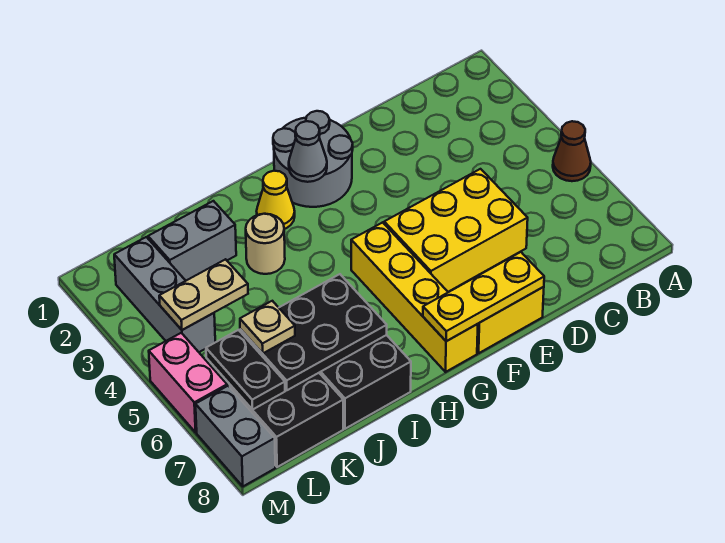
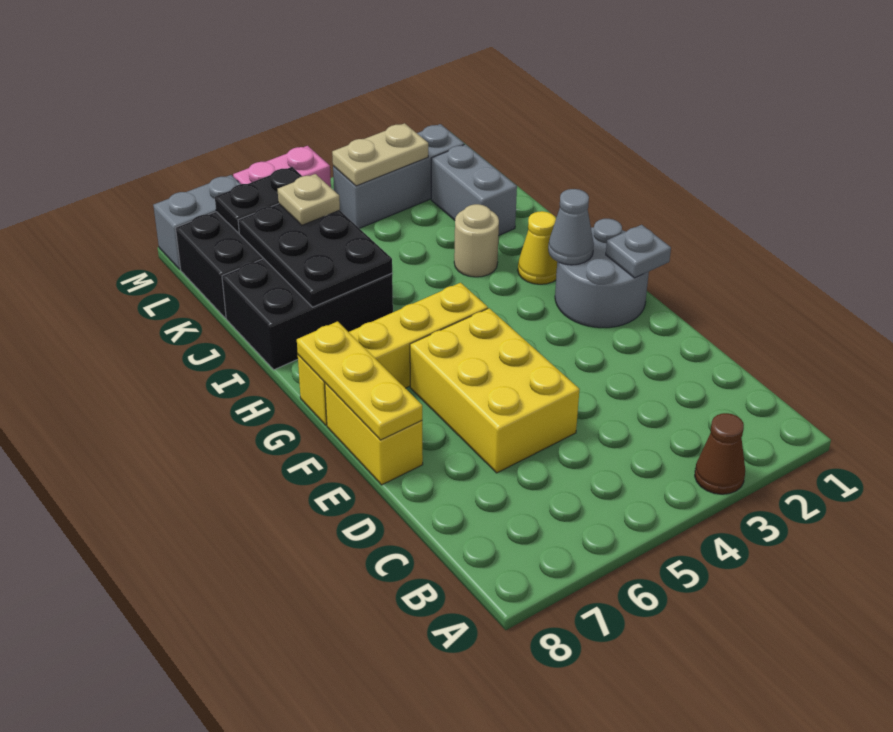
brown cone A5 level 1 -> brown cone A3 level 1
none -> grey plate F1 level 2
tan plate K4:L4 level 2 -> tan plate L3:L4 level 2

